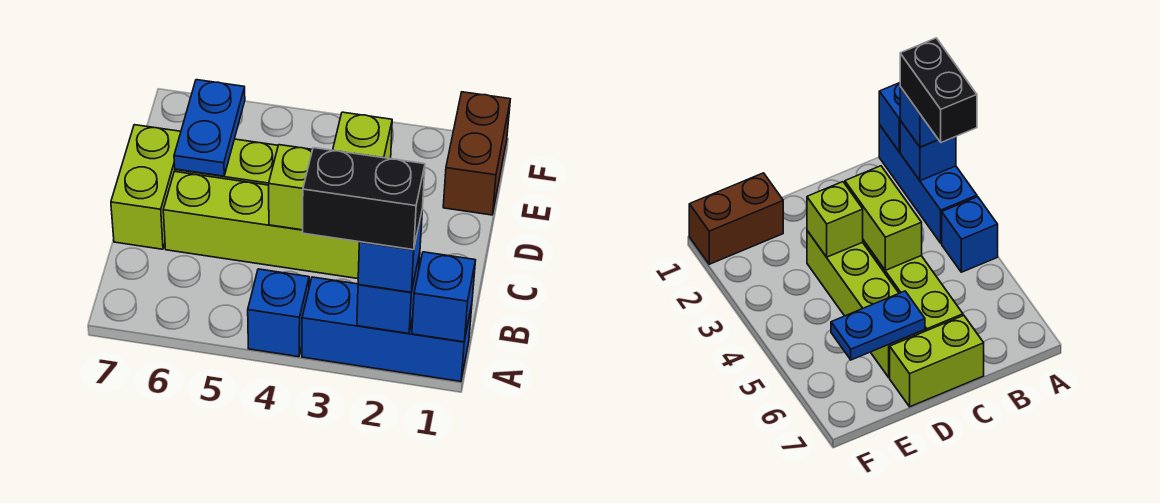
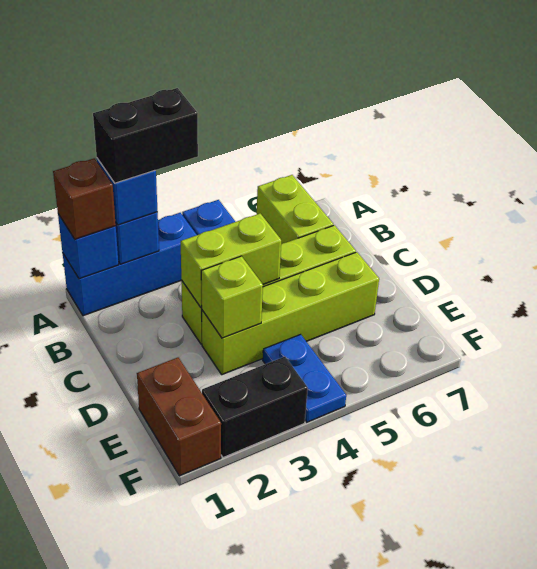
none -> brown brick A1 level 3
lime brick C7:D7 level 1 -> lime brick A6:B6 level 1
blue plate D6:E6 level 2 -> blue plate E4:F4 level 1
none -> black brick F2:F3 level 1

